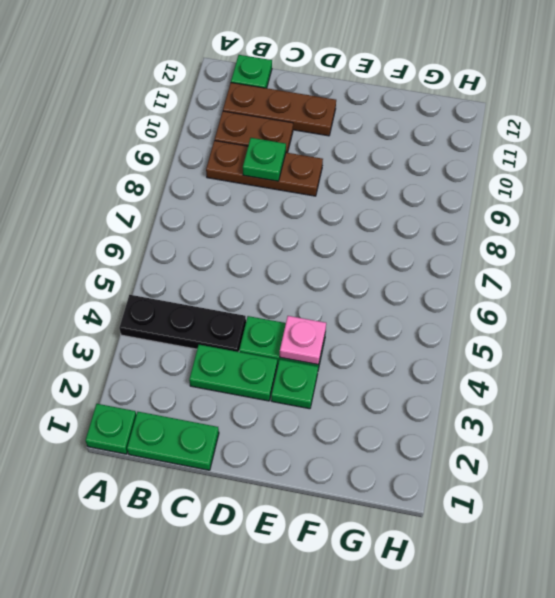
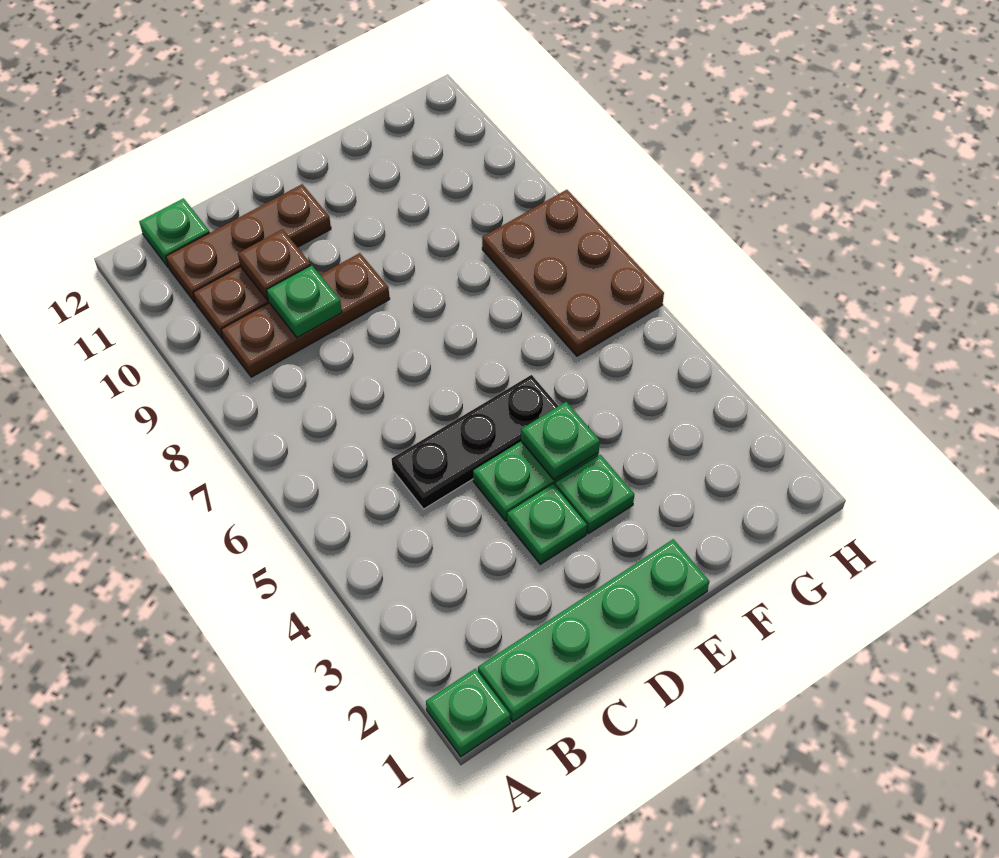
black plate A4:C4 level 1 -> black plate C5:E5 level 1
green plate B1:C1 level 1 -> green plate B1:E1 level 1
green plate C3:D3 level 1 -> green plate D3 level 1
none -> brown plate C10 level 2
pink plate E4 level 2 -> green plate E4 level 2
none -> brown plate G6:H8 level 1

